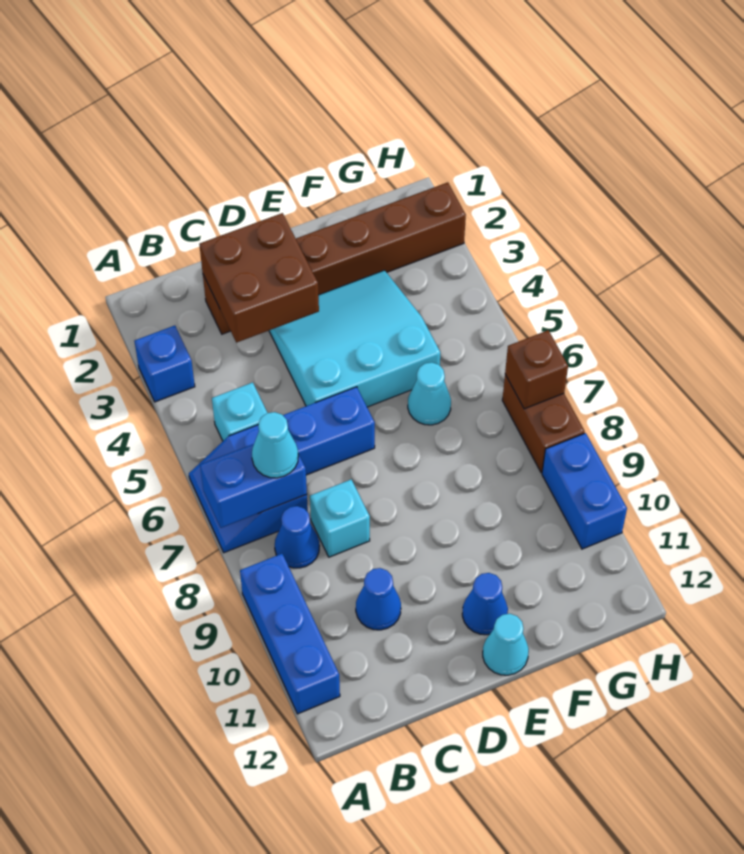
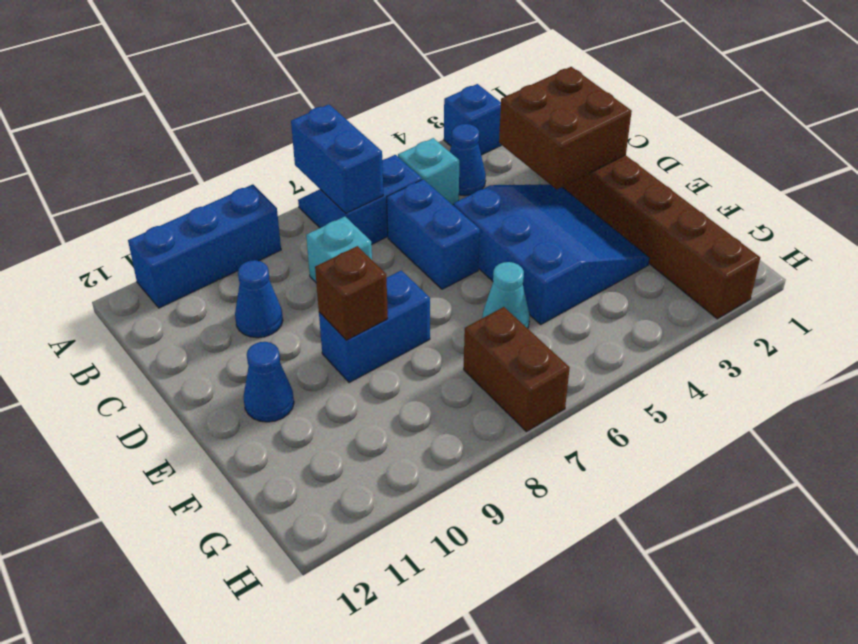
cyan cone B7 level 3 -> none
blue cone B8 level 1 -> blue cone B4 level 1
cyan slope D3:F5 level 1 top 5 -> blue slope D3:F5 level 1 top 5
cyan cone E12 level 1 -> none
brown brick H7:H8 level 1 -> brown brick G7:H7 level 1
brown brick H7 level 2 -> brown brick E9 level 2
blue brick H9:H10 level 1 -> blue brick E8:E9 level 1

